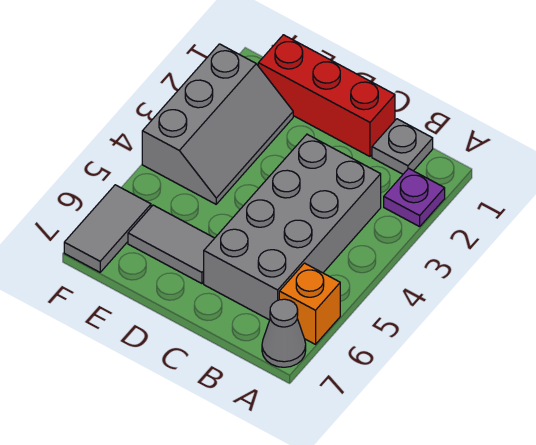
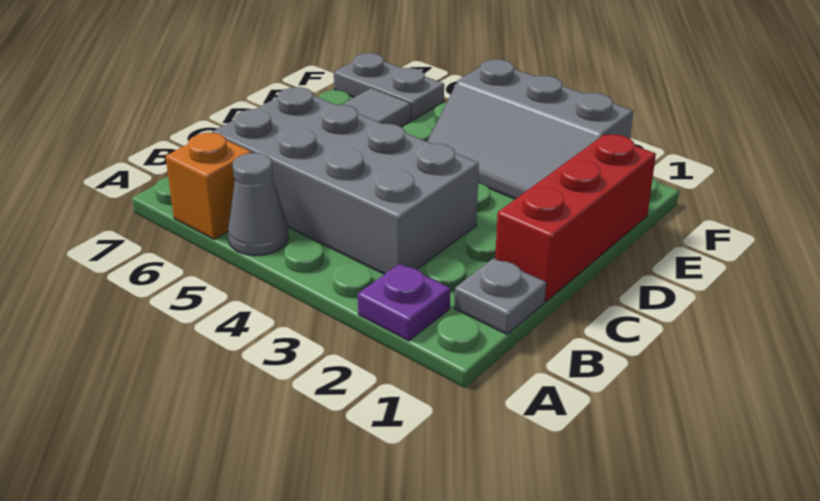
grey cone A7 level 1 -> grey cone A5 level 1
grey tile F6:F7 level 1 -> grey plate F6:F7 level 1

